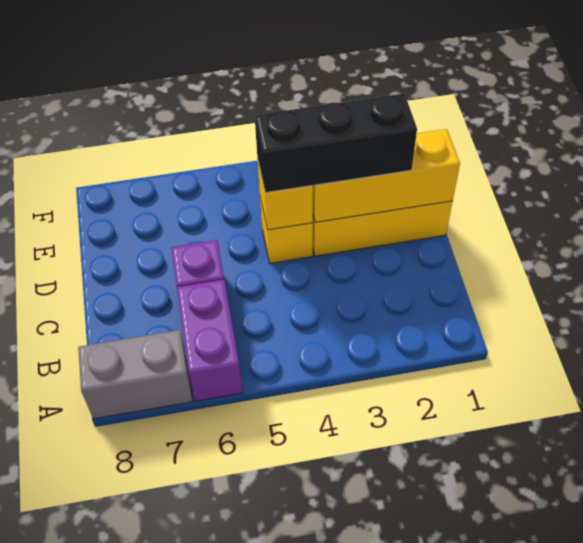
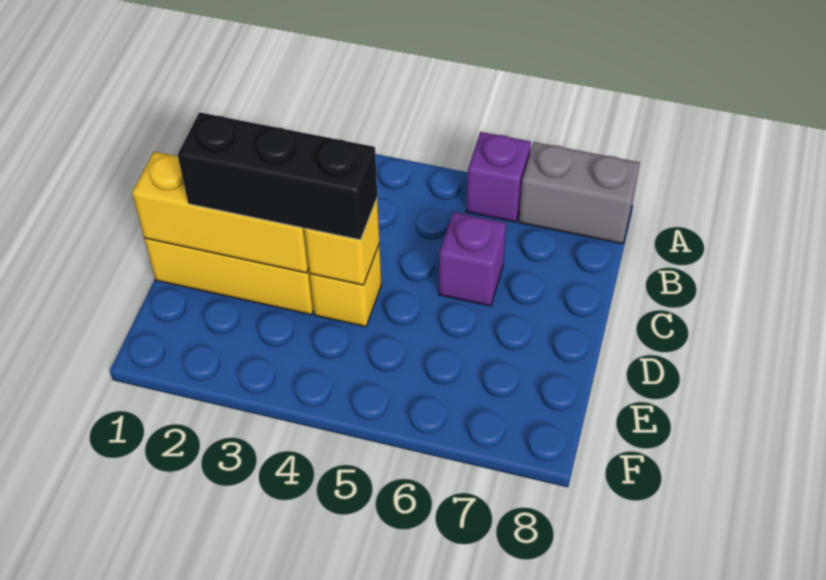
purple brick A6:B6 level 1 -> purple brick A6 level 1

